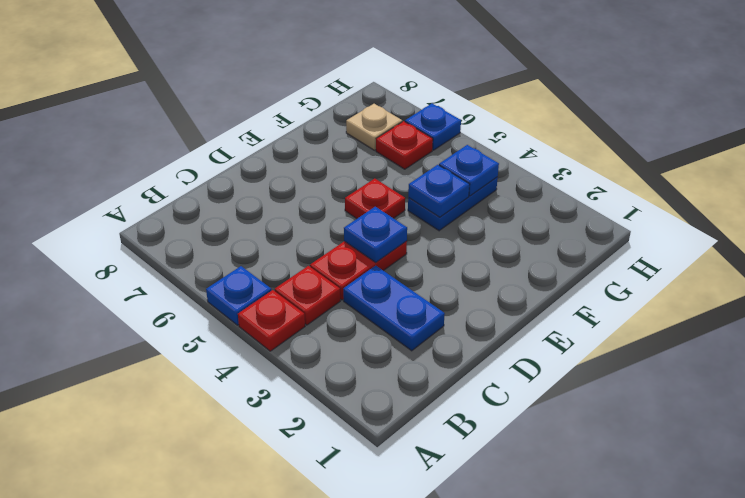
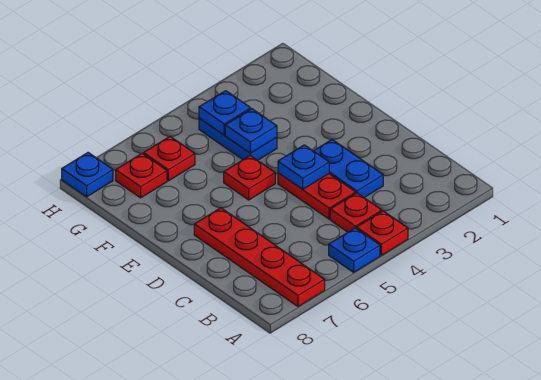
none -> red plate A7:D7 level 1
blue plate C2:C3 level 1 -> blue plate C3:D3 level 1
tan plate G7 level 1 -> red plate G7 level 1
blue plate H6 level 1 -> blue plate H8 level 1

